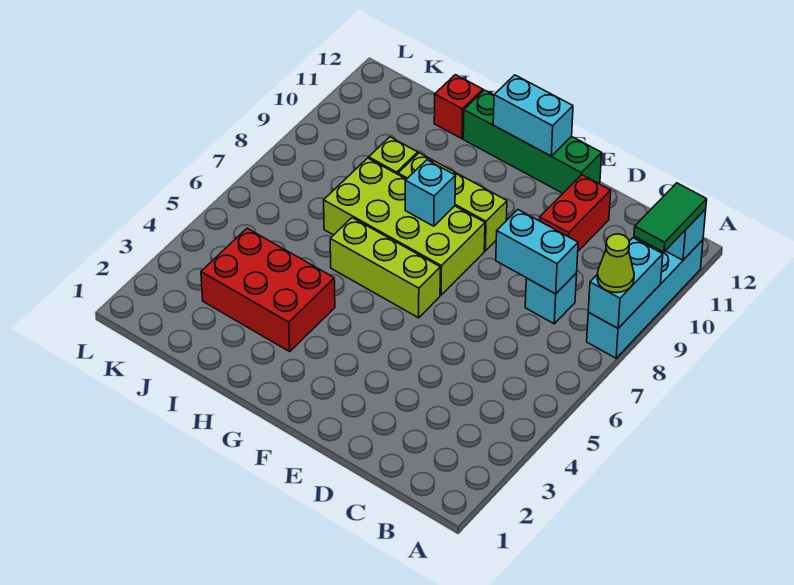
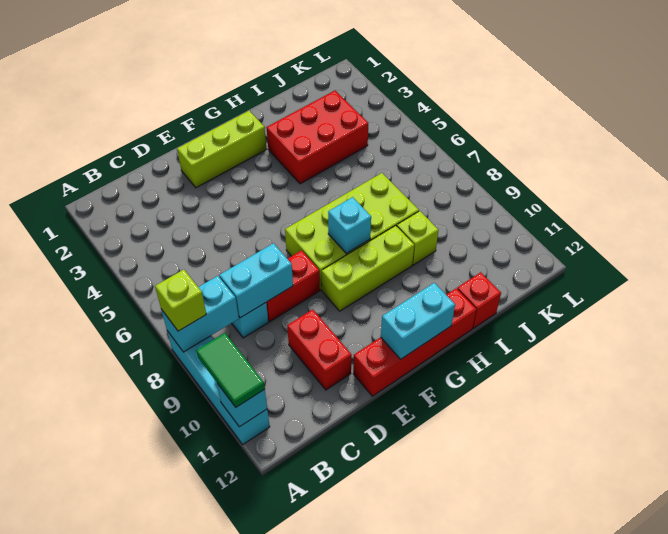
cyan brick A8:A9 level 2 -> cyan brick A8:B8 level 2
lime cone A8 level 3 -> lime brick A8 level 3
none -> red brick D8:E8 level 1
green brick E12:H12 level 1 -> red brick E12:H12 level 1
lime brick F6:H6 level 1 -> lime brick E2:G2 level 1

